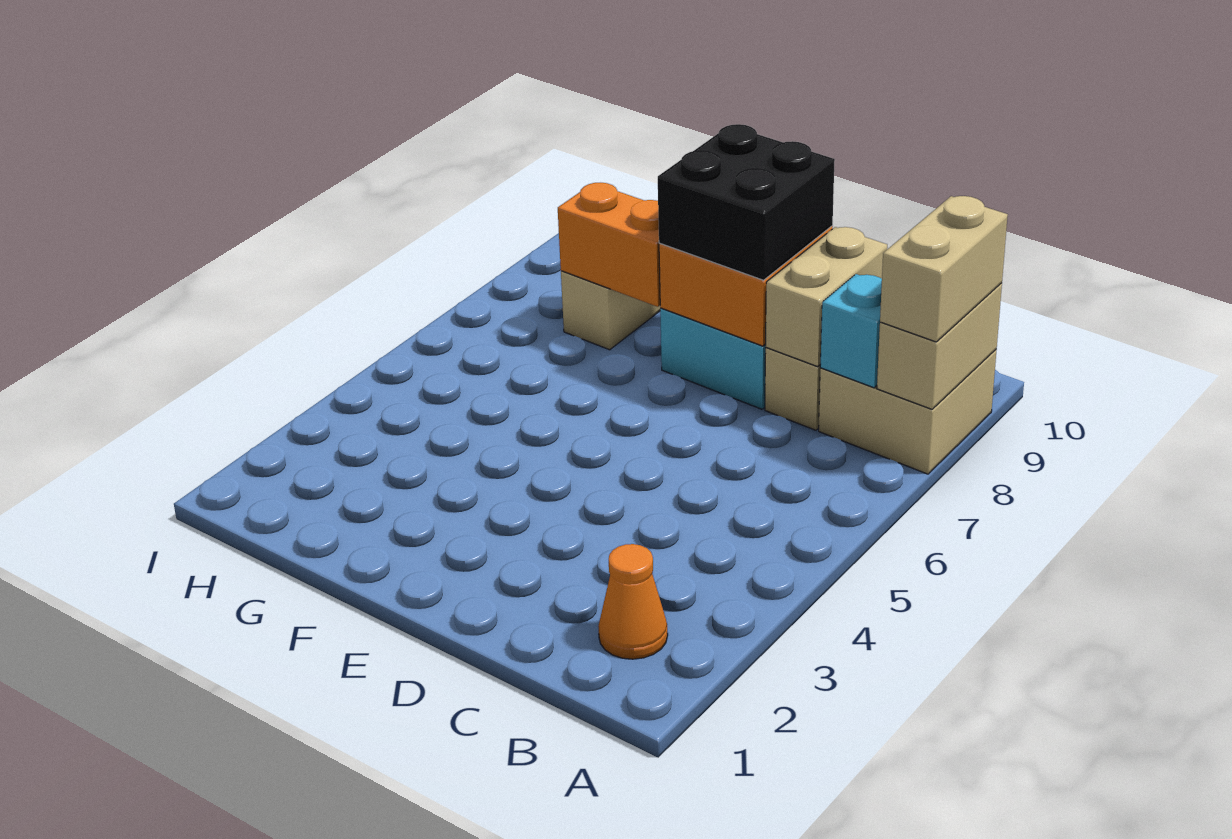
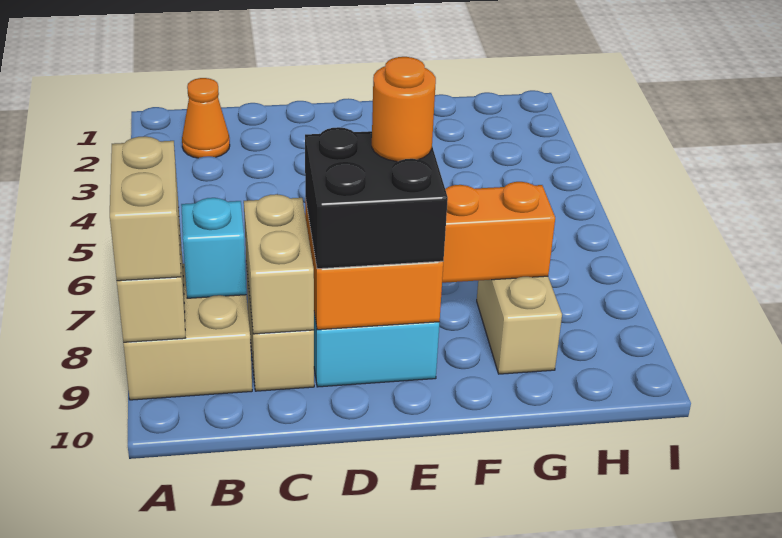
none -> orange round brick E8 level 4

